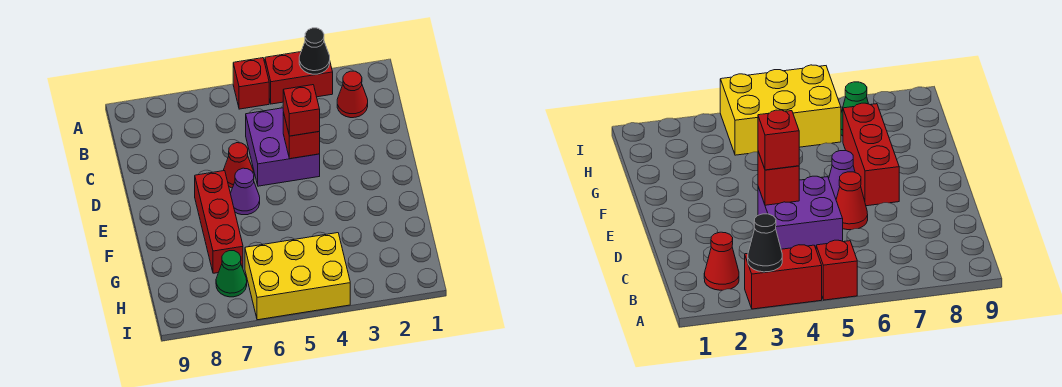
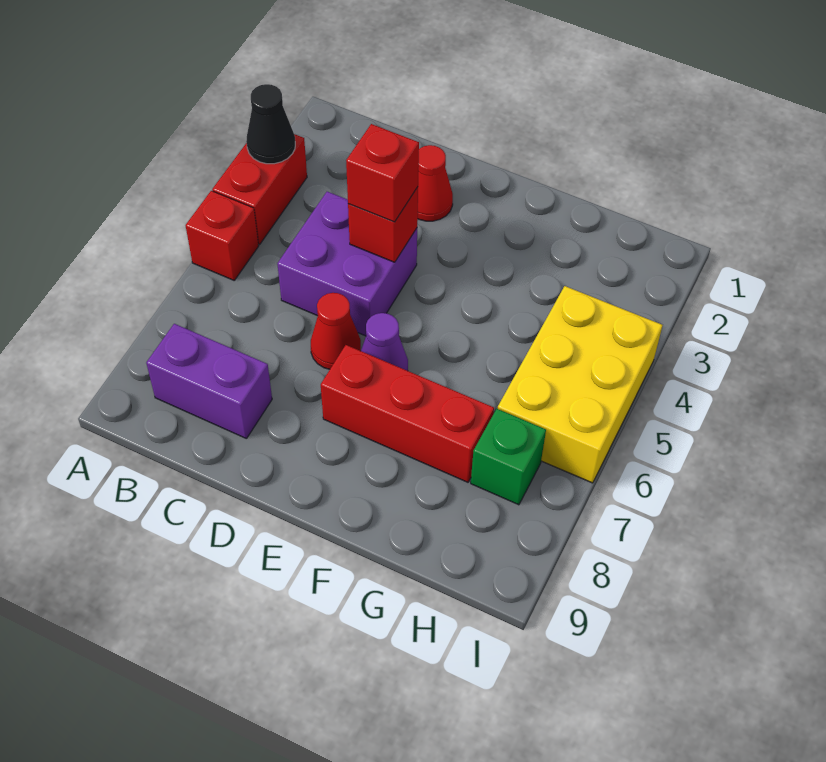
red cone B2 level 1 -> red cone D2 level 1
none -> purple brick B8:C8 level 1
green cone H7 level 1 -> green brick H7 level 1

